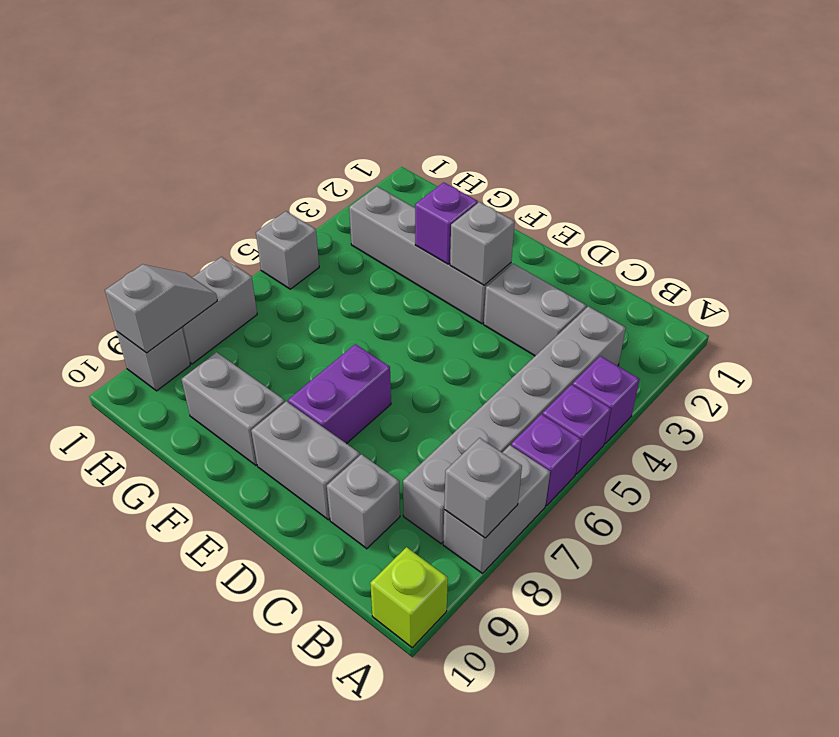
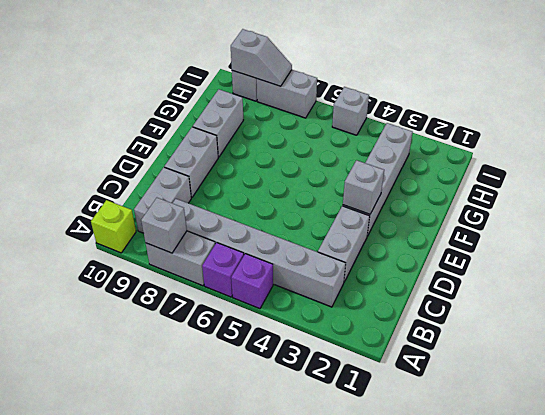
purple brick A4 level 1 -> none
grey brick C9 level 1 -> grey brick B9:C9 level 1
purple brick E7:E8 level 1 -> none
purple brick F3 level 2 -> none

